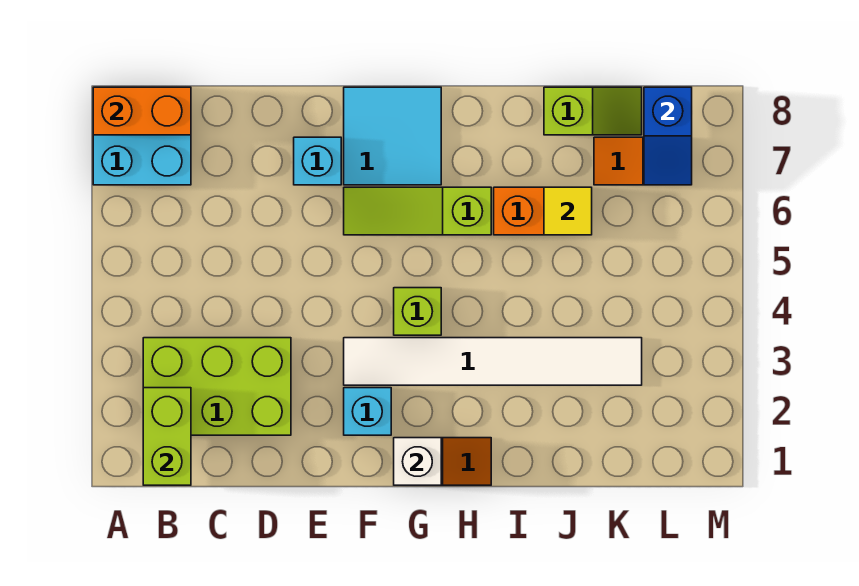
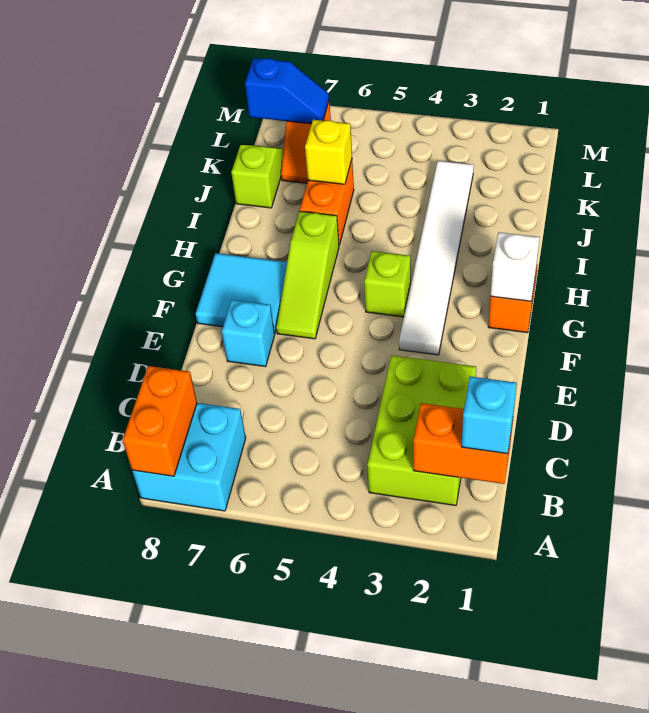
lime brick B1:B2 level 2 -> orange brick B1:B2 level 2
cyan brick F2 level 1 -> cyan brick B1 level 3
yellow tile J6 level 2 -> yellow brick J6 level 2

